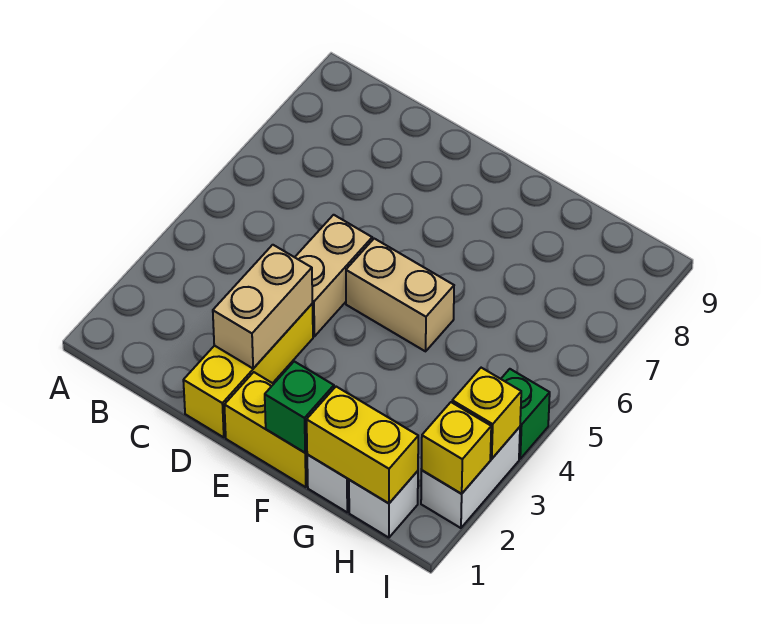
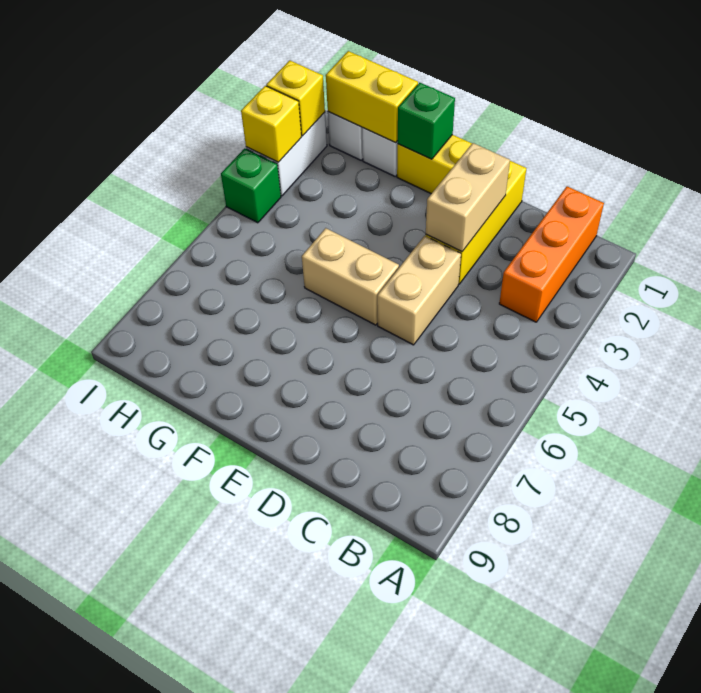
none -> orange brick B1:B3 level 1

